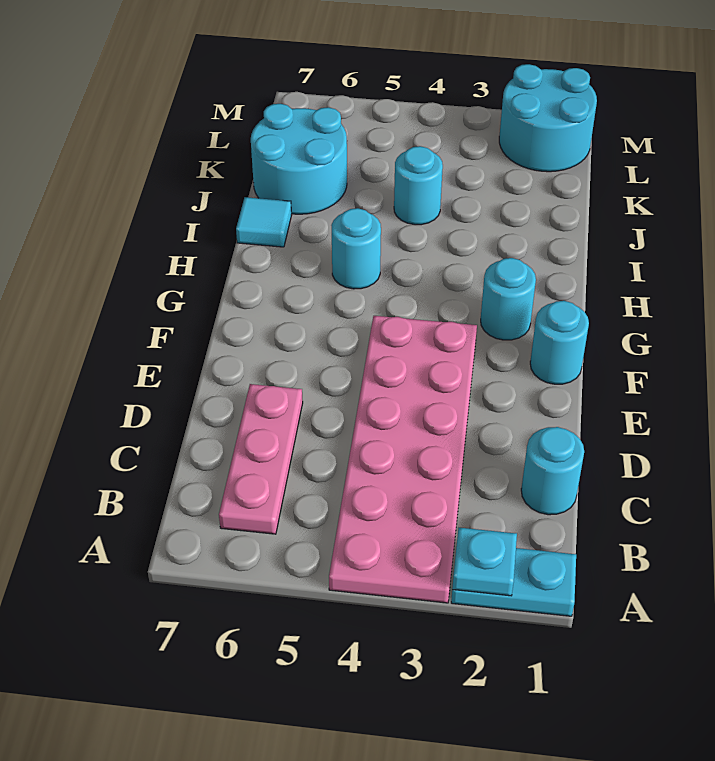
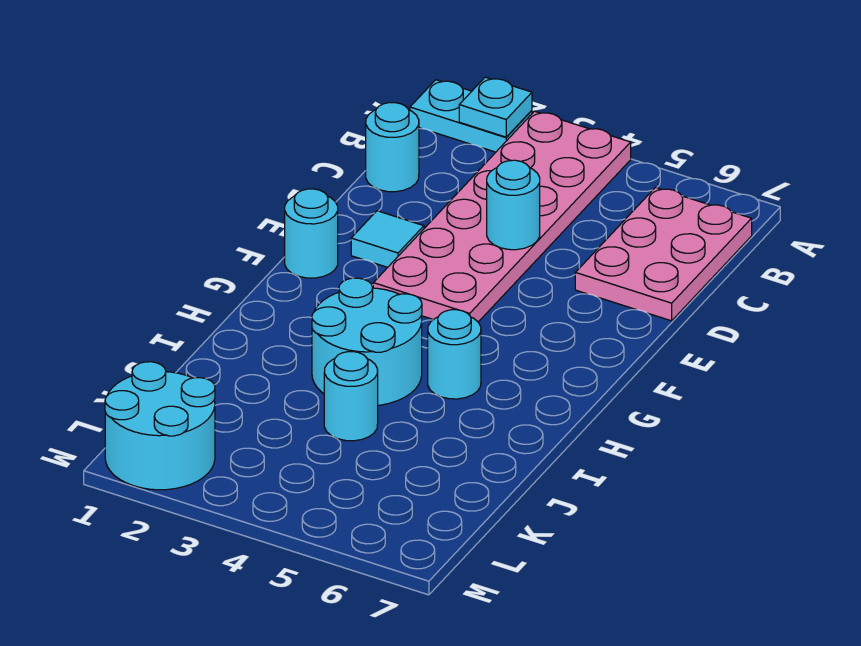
pink plate B6:D6 level 1 -> pink plate B6:D7 level 1
cyan round brick G2 level 1 -> cyan round brick D4 level 2
cyan tile I7 level 1 -> cyan tile E2 level 1
cyan round brick J6:K7 level 1 -> cyan round brick H3:I4 level 1

